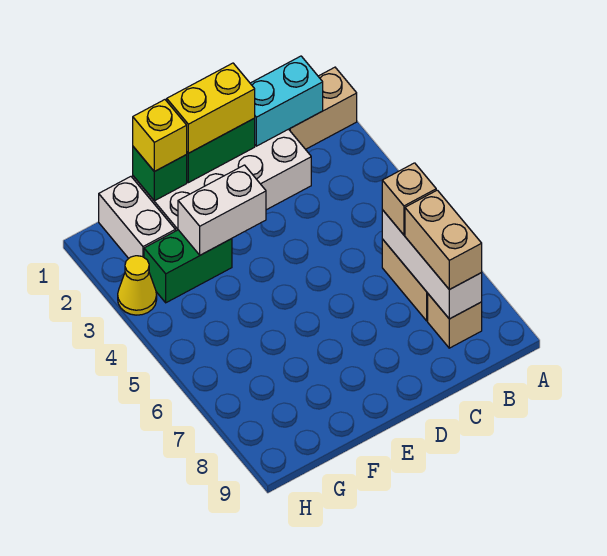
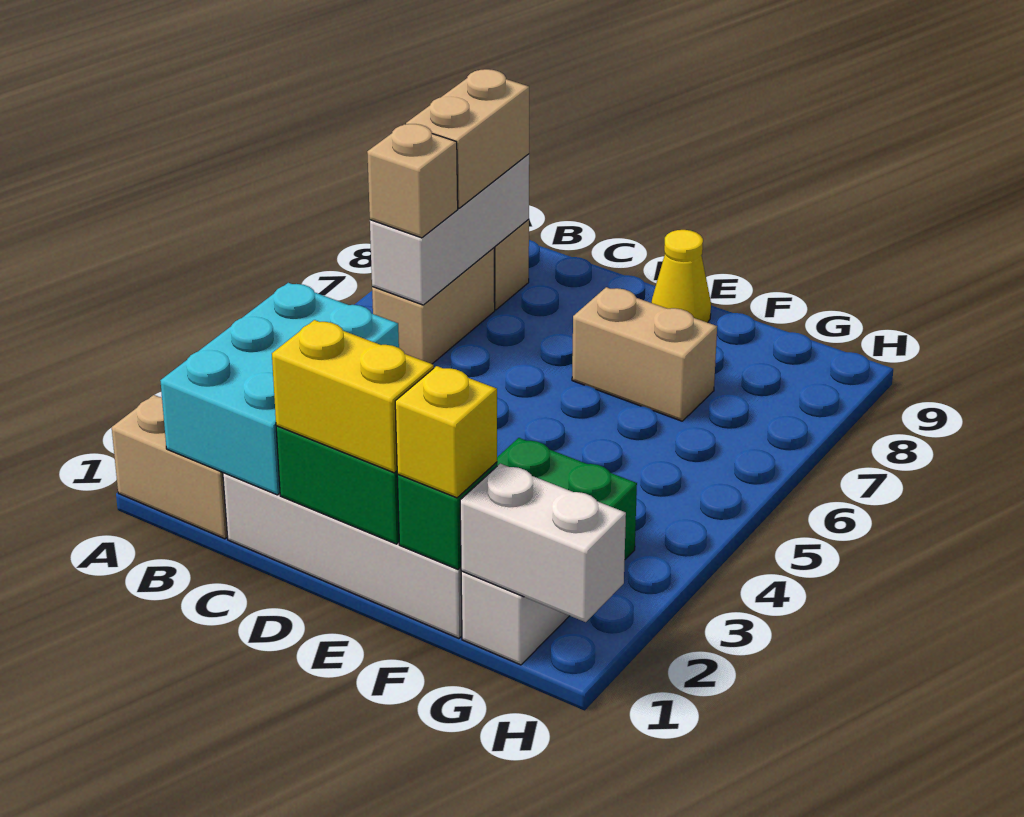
cyan brick B1:C1 level 2 -> cyan brick B1:C3 level 2
white brick E3:F3 level 2 -> white brick G1:H1 level 2
none -> tan brick E7:F7 level 1
yellow cone H3 level 1 -> yellow cone E9 level 1

